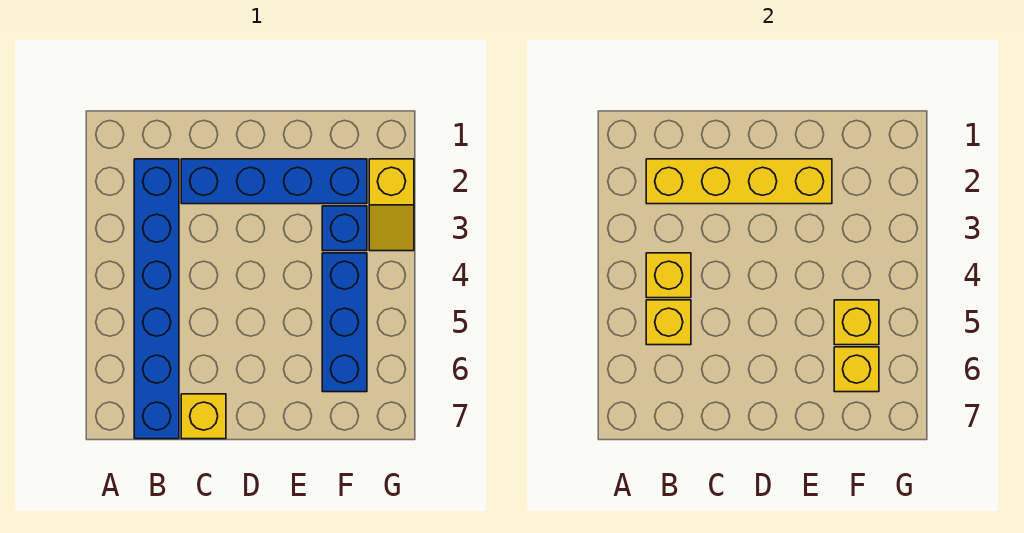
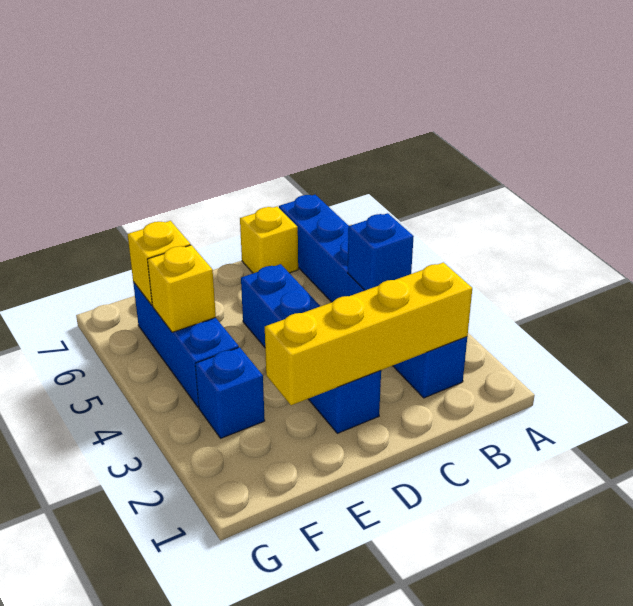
yellow brick B4 level 2 -> blue brick B4 level 2
yellow brick B5 level 2 -> none
blue brick C2:F2 level 1 -> blue brick D2:D5 level 1
yellow slope G2:G3 level 1 top 2 -> none

